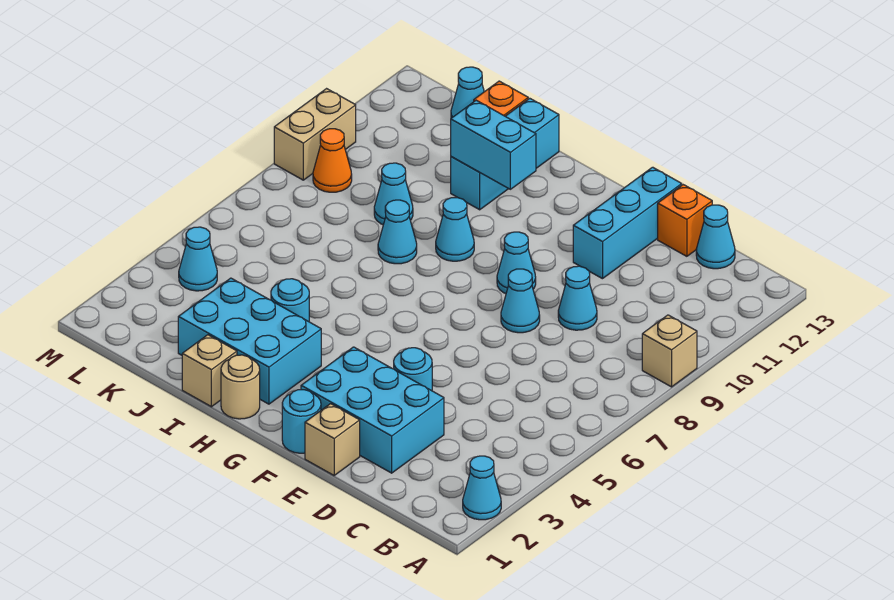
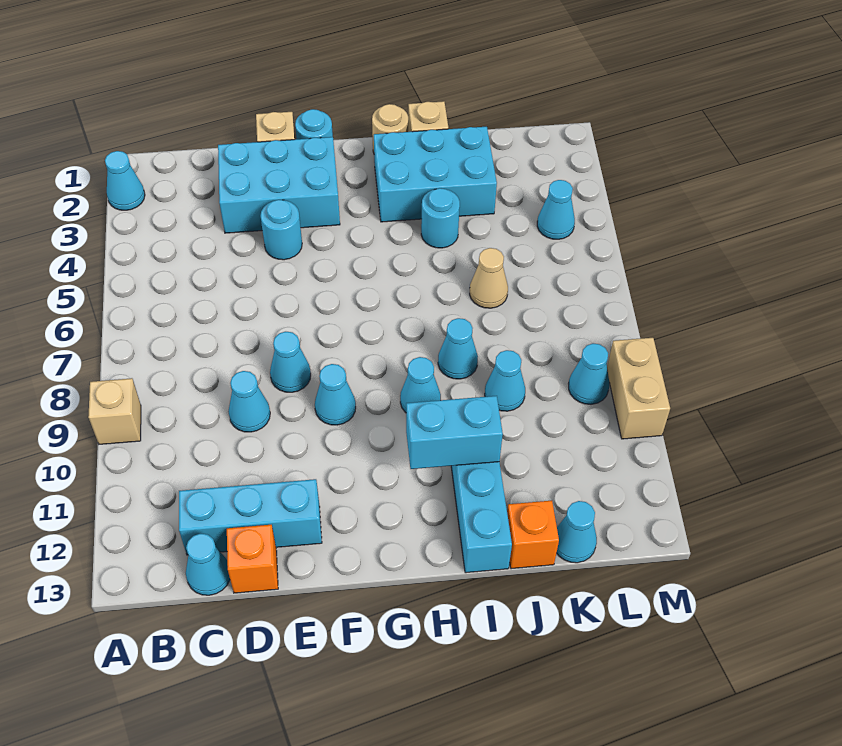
cyan brick E11:E13 level 1 -> cyan brick C12:E12 level 1
none -> tan cone J6 level 1
orange cone L9 level 1 -> cyan cone L9 level 1

